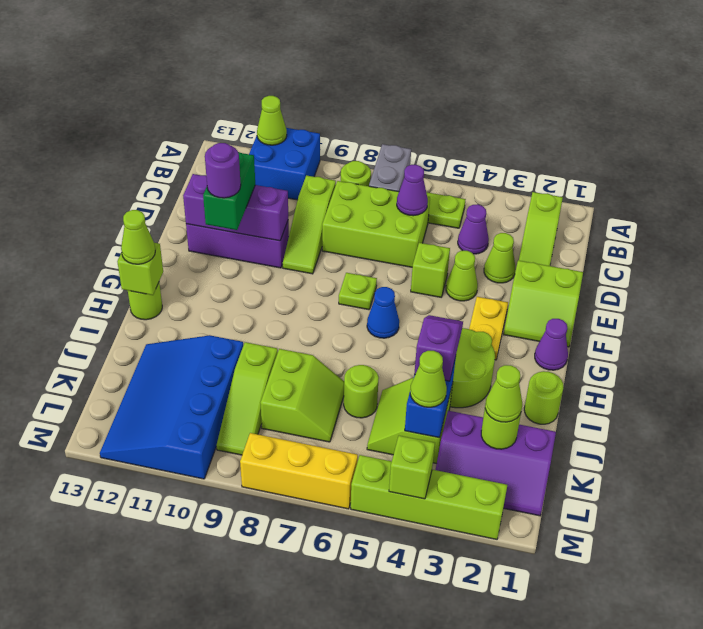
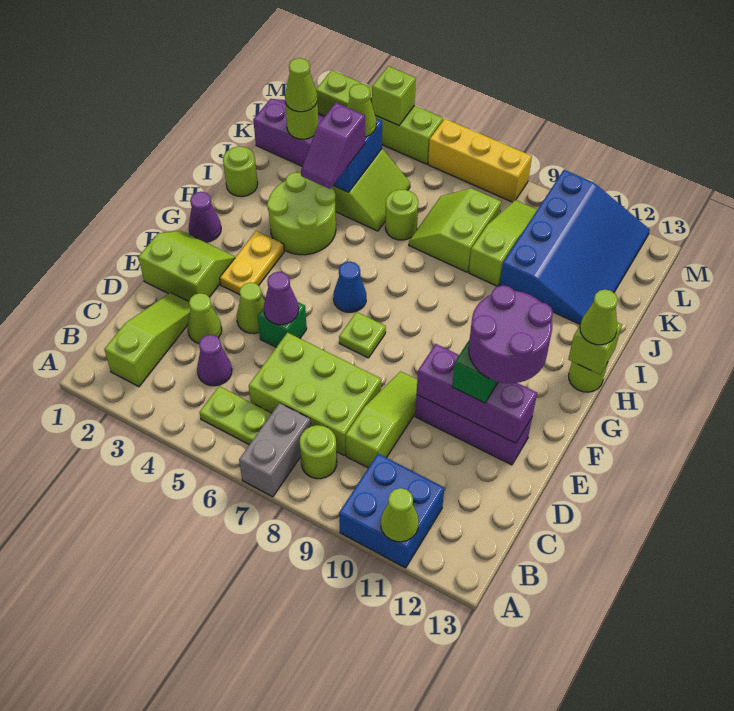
purple cone C6 level 2 -> purple cone E5 level 2
lime brick E5 level 1 -> green brick E5 level 1
purple round brick F11 level 4 -> purple round brick E11:F12 level 4

